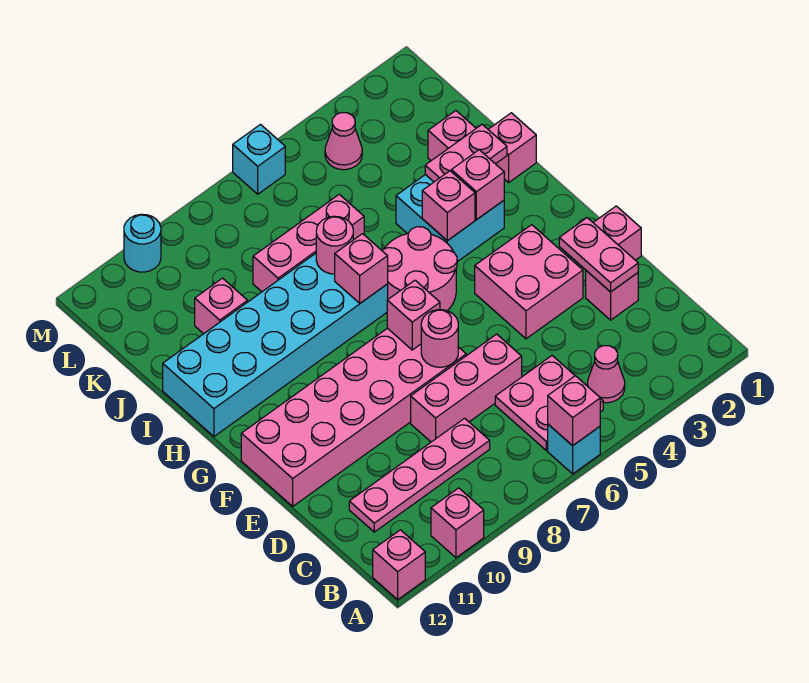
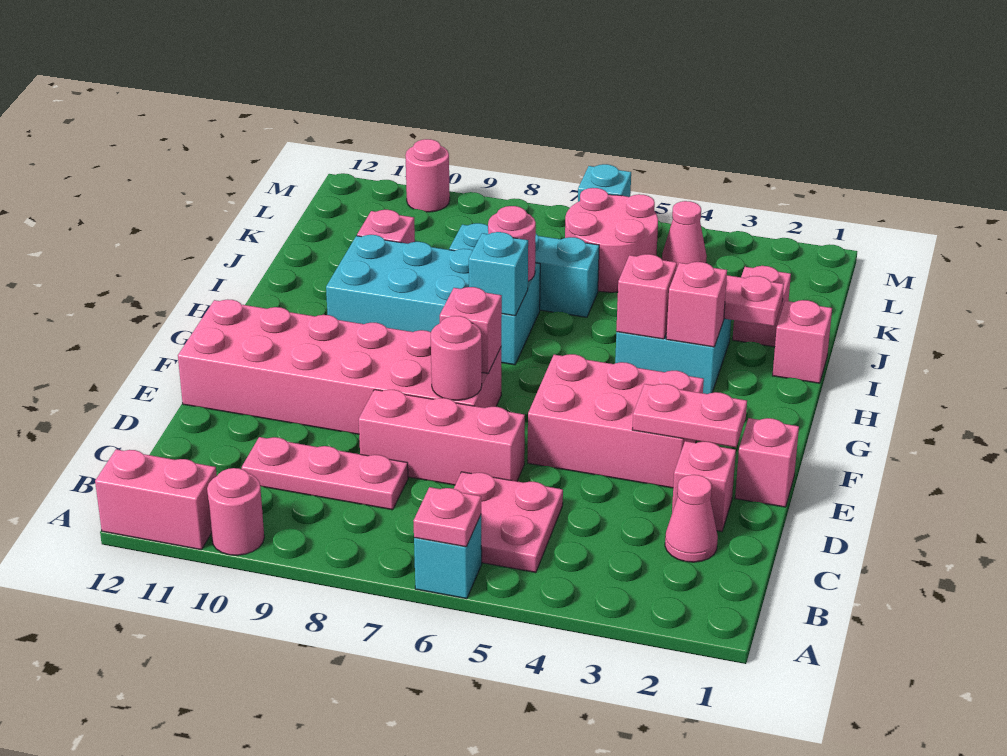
pink brick A6 level 2 -> pink plate A6 level 2
pink brick A10 level 1 -> pink round brick A10 level 1
pink brick A12 level 1 -> pink brick A11:A12 level 1
pink cone B4 level 1 -> pink cone C2 level 1
pink plate C8:C11 level 1 -> pink plate C8:C10 level 1
pink plate D2:E2 level 2 -> pink plate E2:E3 level 2
pink brick E3:F4 level 1 -> pink brick E3:F5 level 1
pink round brick G5:H6 level 1 -> pink round brick K5:L6 level 1
cyan brick H7:I12 level 1 -> cyan brick H7:I10 level 1
pink brick H7 level 2 -> cyan brick H7 level 2
pink brick J6:J8 level 1 -> cyan brick J6:J8 level 1
cyan round brick M10 level 1 -> pink round brick M10 level 1

